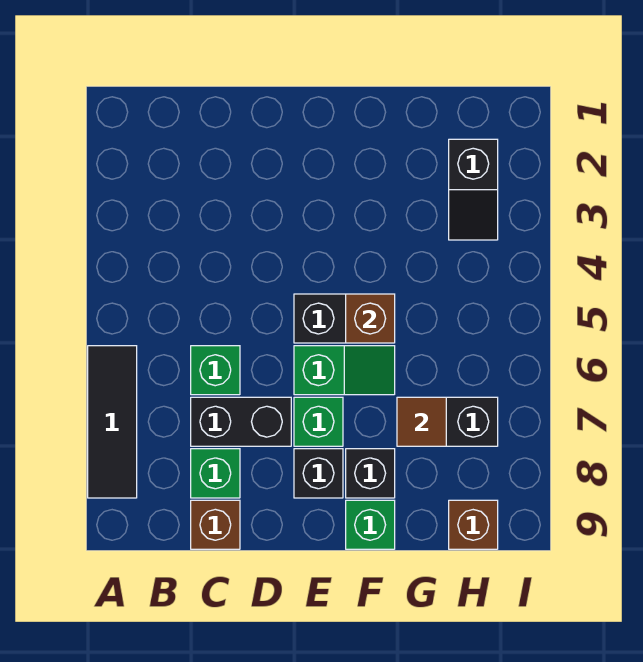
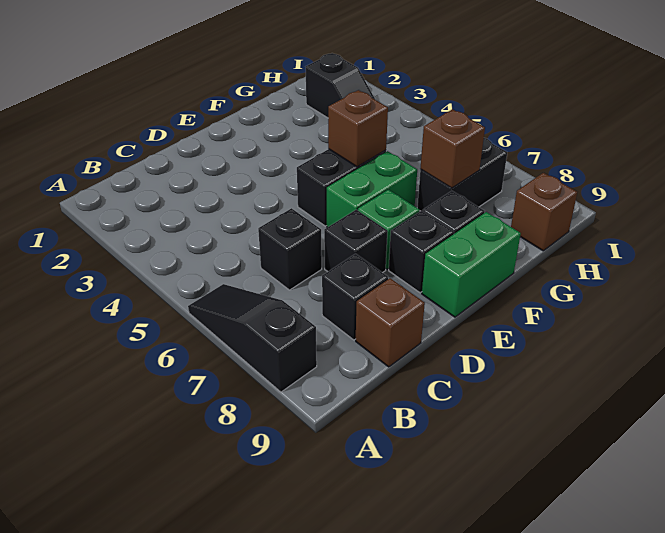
black tile A6:A8 level 1 -> black slope A6:A8 level 1 top 8
green brick C6 level 1 -> black brick C6 level 1
black brick C7:D7 level 1 -> black brick D7 level 1
green brick C8 level 1 -> black brick C8 level 1
green slope E6:F6 level 1 top E -> green brick E6:F6 level 1
green brick F9 level 1 -> green brick E9:F9 level 1
brown tile G7 level 2 -> brown brick G7 level 2

